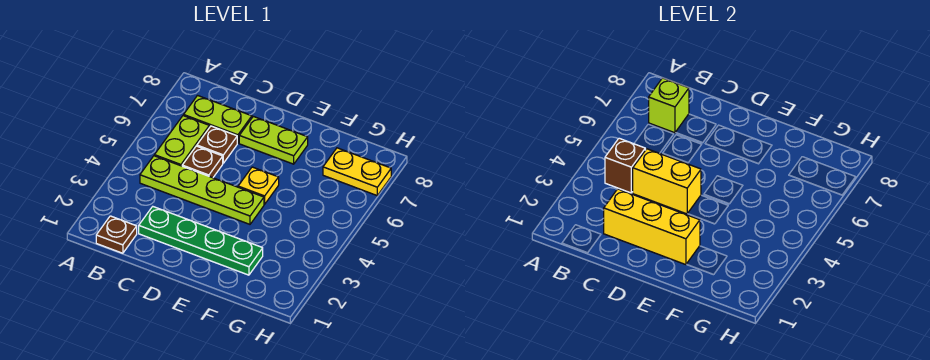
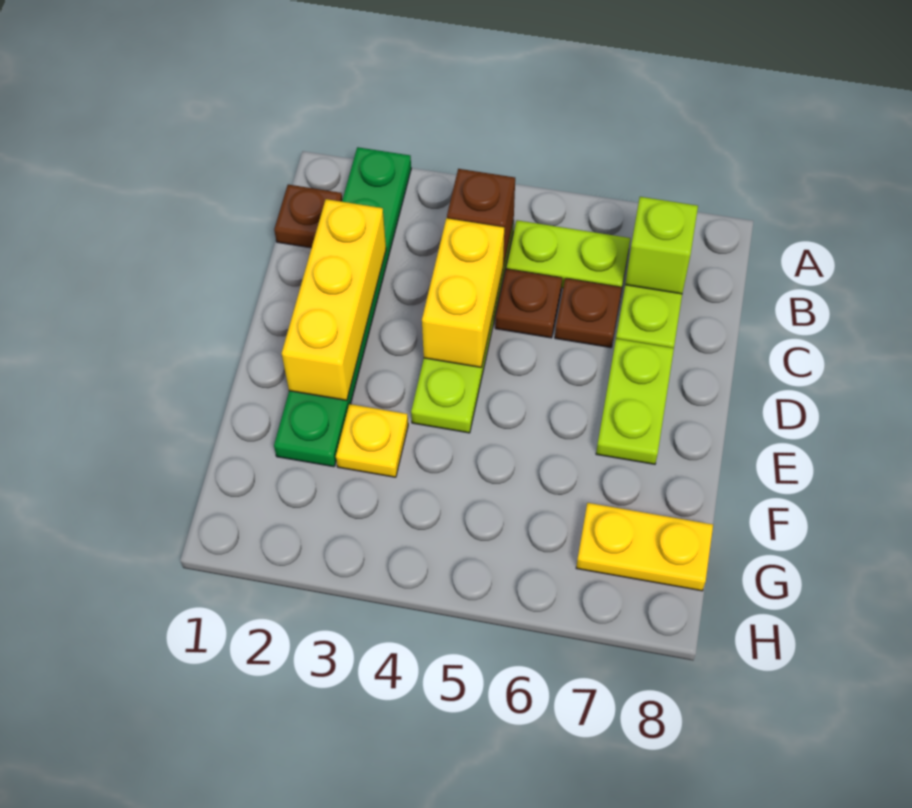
green plate C2:F2 level 1 -> green plate A2:F2 level 1
yellow plate E5 level 1 -> yellow plate F3 level 1
yellow plate G7:H7 level 1 -> yellow plate G7:G8 level 1

